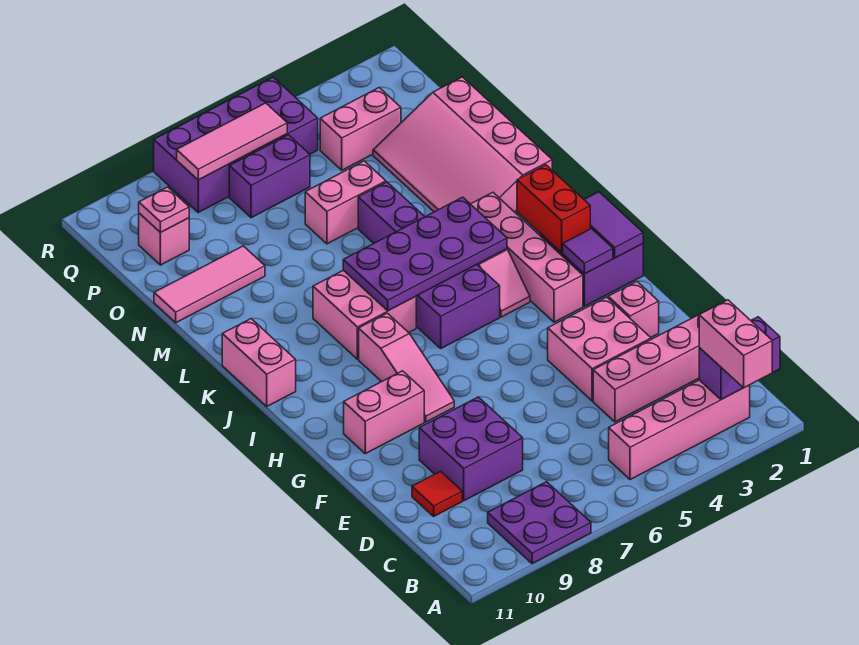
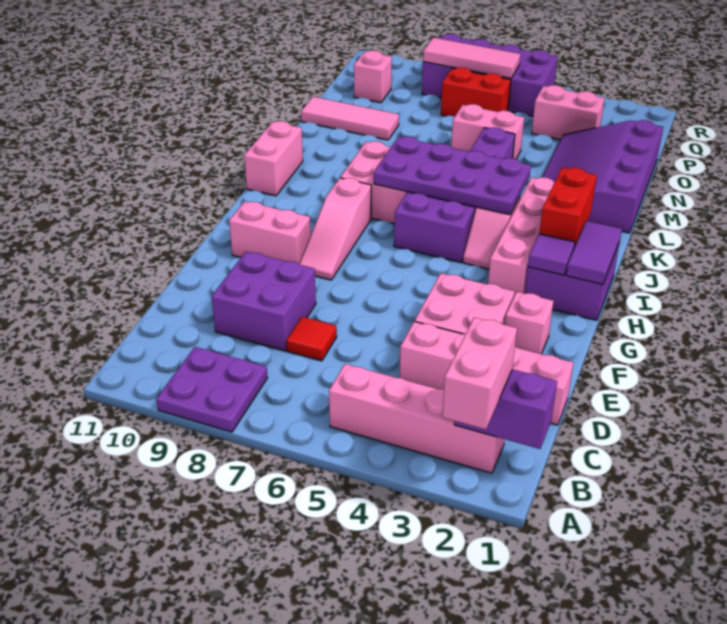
red tile D10 level 1 -> red tile D7 level 1
pink slope L1:O3 level 1 top 1 -> purple slope L1:O3 level 1 top 1
purple brick P6:P7 level 1 -> red brick P6:P7 level 1
pink plate P10 level 2 -> none

